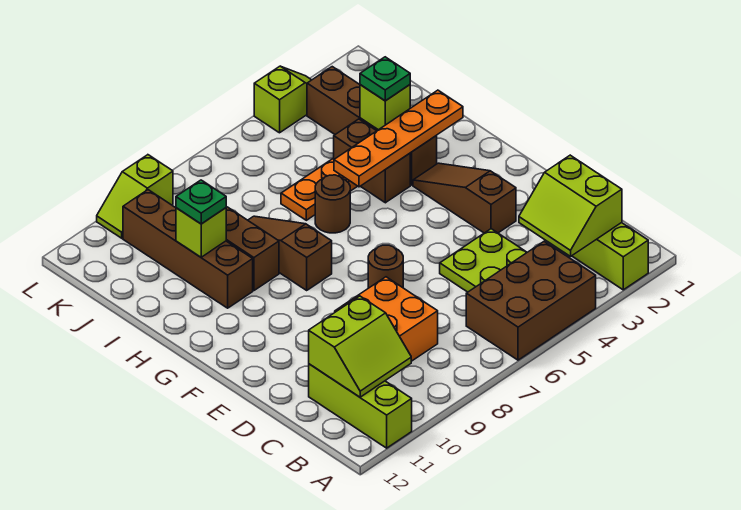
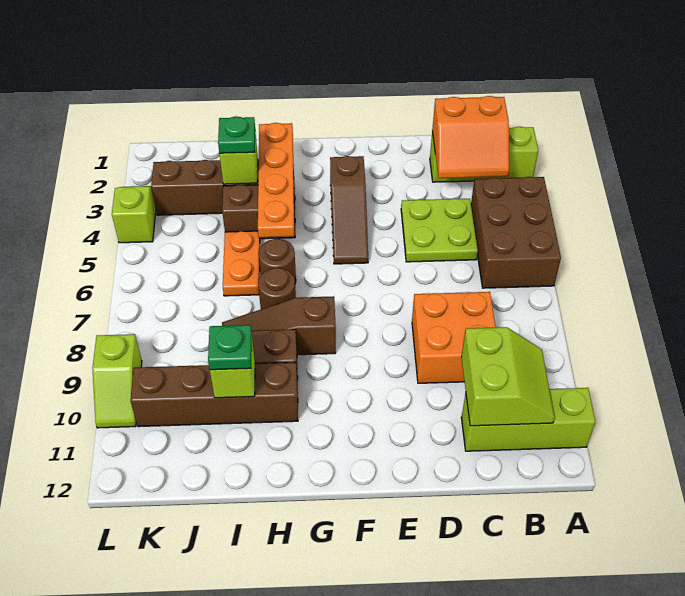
lime slope B2:C3 level 2 top 2 -> orange slope B2:C3 level 2 top 2
brown slope E3:G3 level 1 top E -> brown slope F3:F5 level 1 top 3
brown round brick E7 level 1 -> brown round brick H7 level 1

